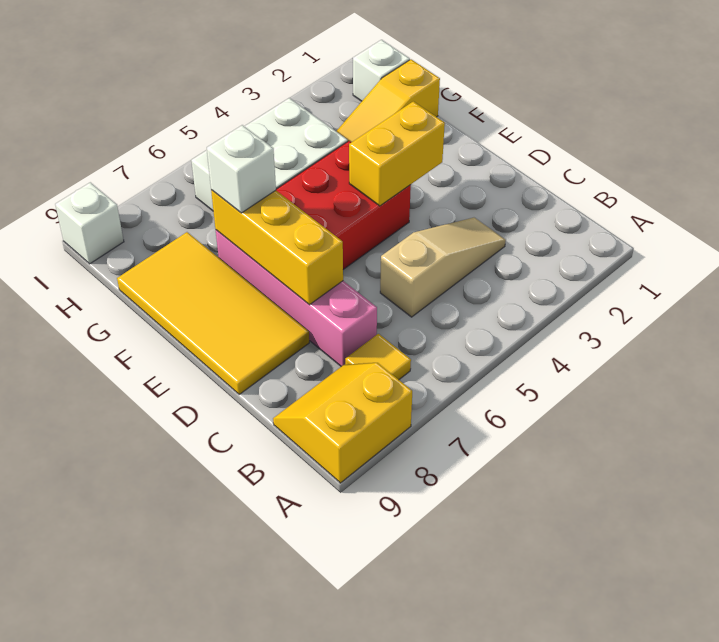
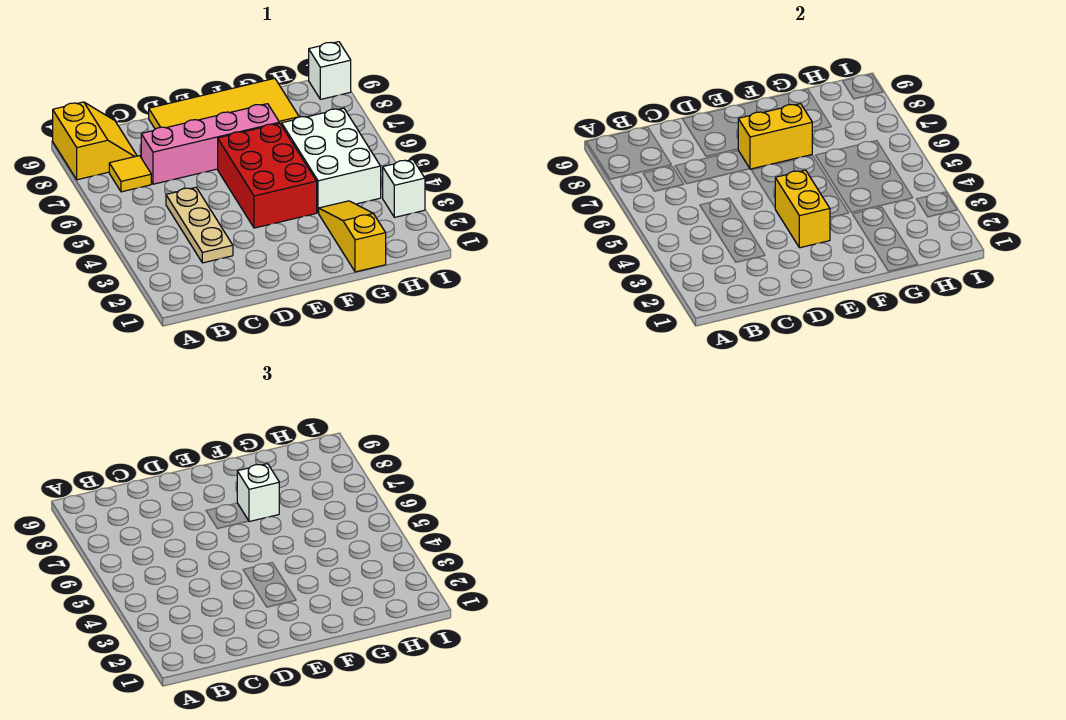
tan slope C3:C5 level 1 top 5 -> tan plate C3:C5 level 1
yellow brick D7:F7 level 2 -> yellow brick E7:F7 level 2
white brick H1 level 1 -> white brick I3 level 1

